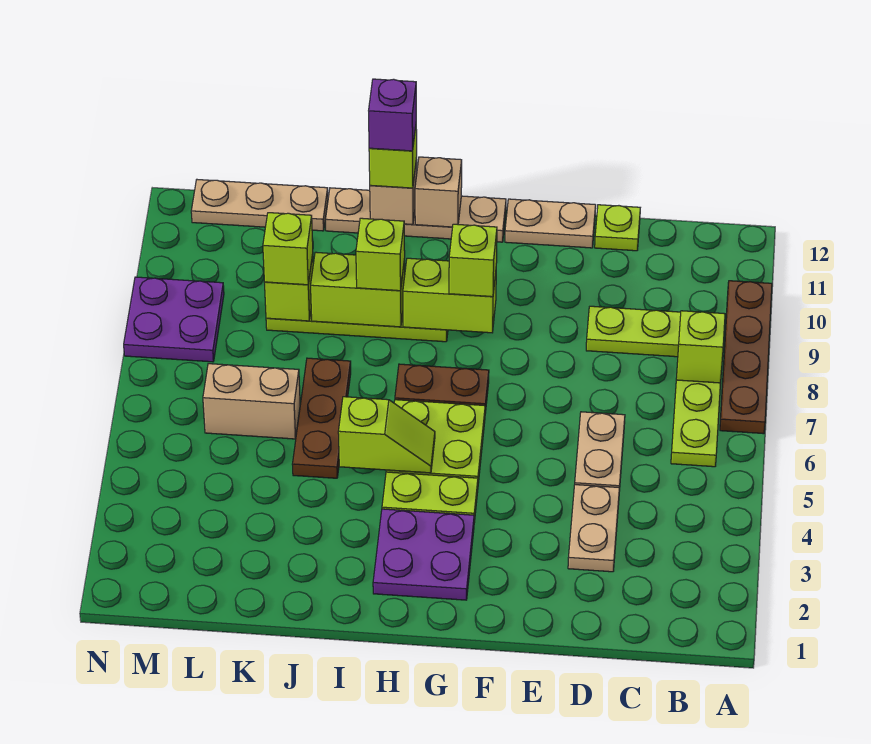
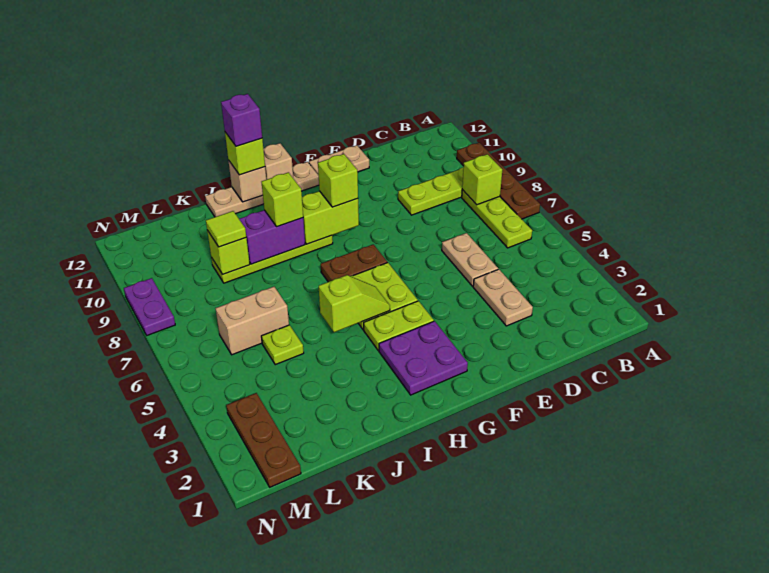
lime plate D12 level 1 -> lime plate K5 level 1
lime brick I9:J9 level 2 -> purple brick I9:J9 level 2
brown plate J5:J7 level 1 -> brown plate M1:M3 level 1
lime brick K9 level 3 -> lime tile K9 level 3
tan plate K12:M12 level 1 -> none
purple plate M8:N9 level 1 -> purple plate N8:N9 level 1

